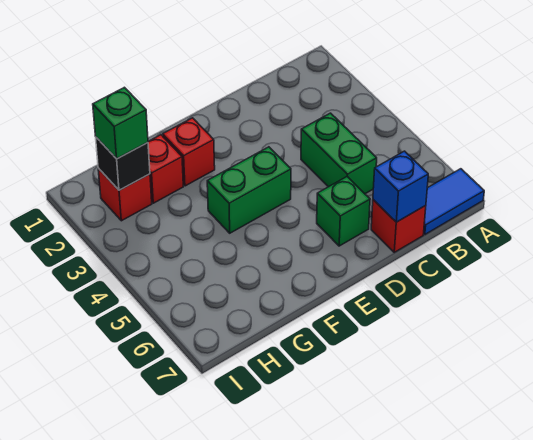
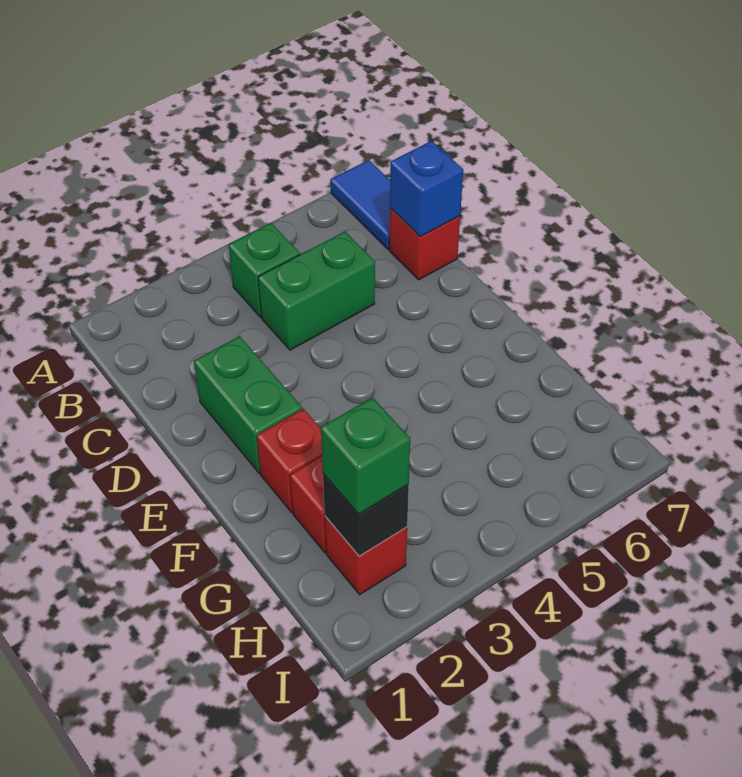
green brick D6 level 1 -> green brick B4 level 1
green brick E4:F4 level 1 -> green brick D2:E2 level 1

